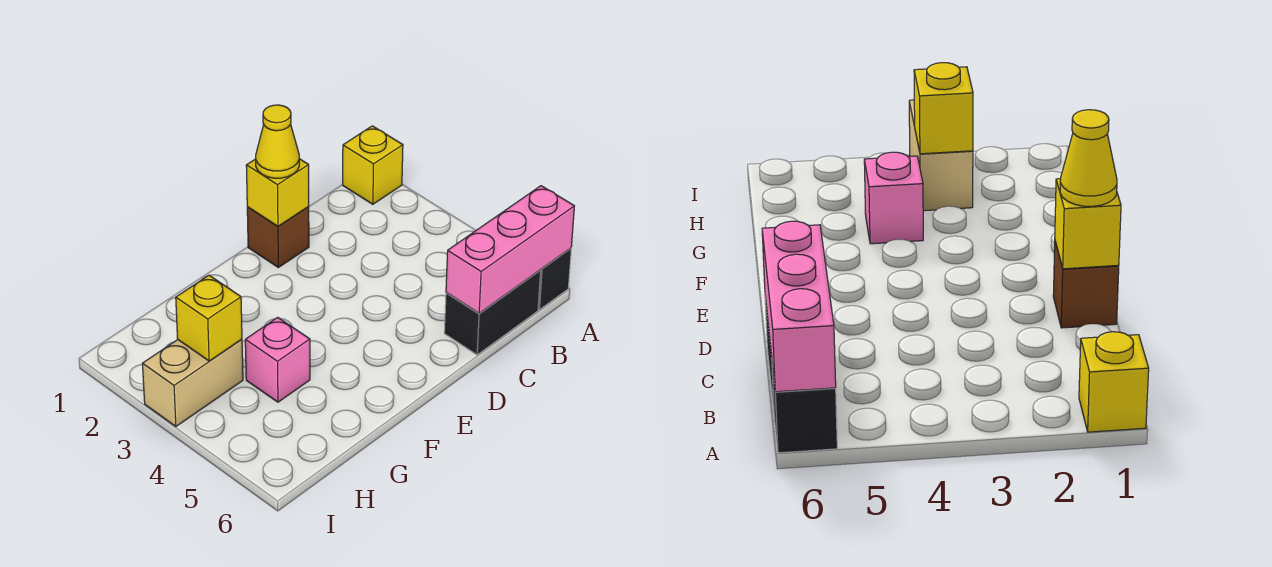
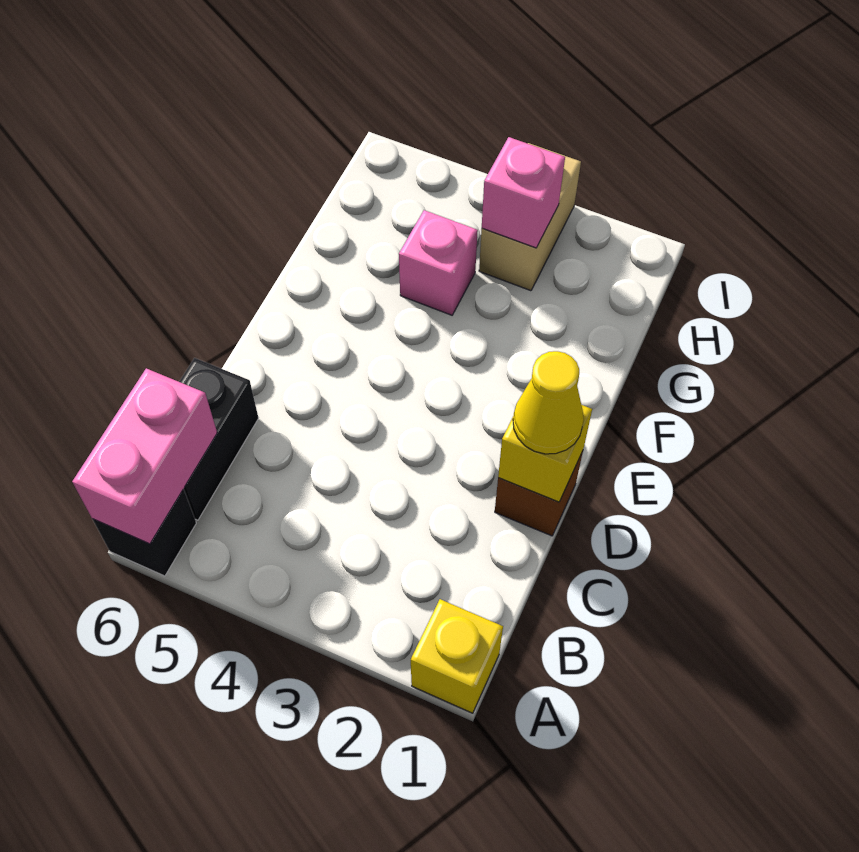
pink brick A6:C6 level 2 -> pink brick A6:B6 level 2
yellow brick H3 level 2 -> pink brick H3 level 2

